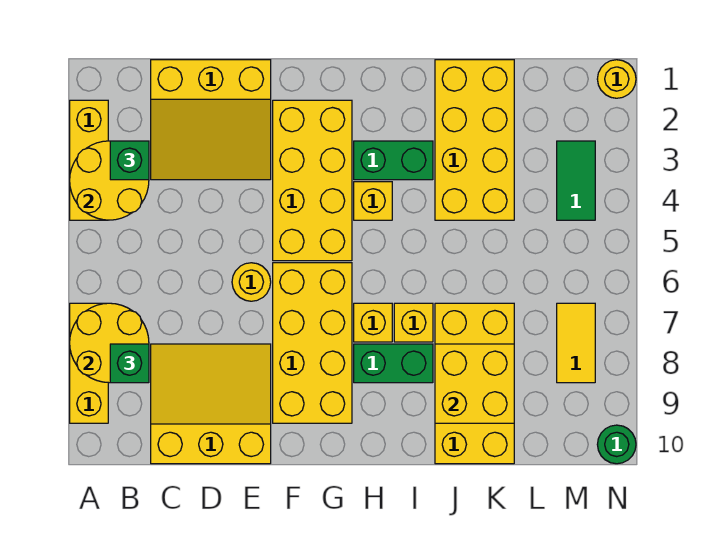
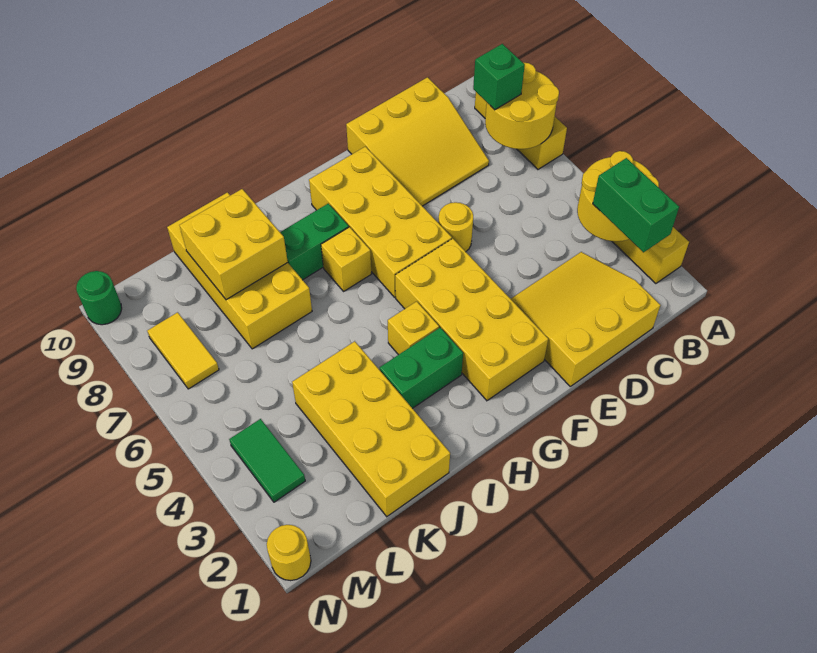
green brick B3 level 3 -> green brick B2:B3 level 3
yellow brick I7 level 1 -> none

